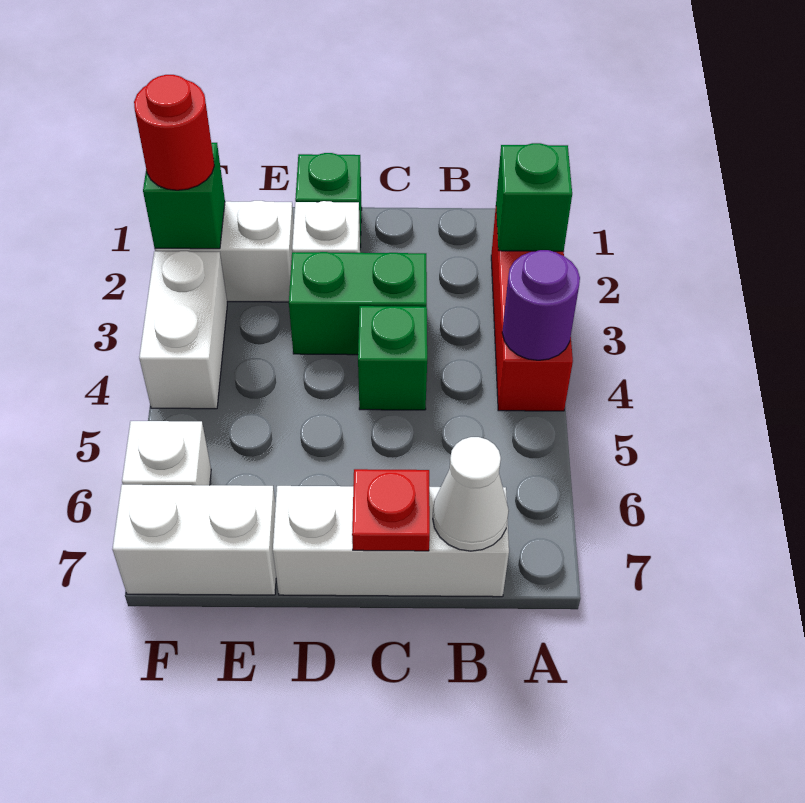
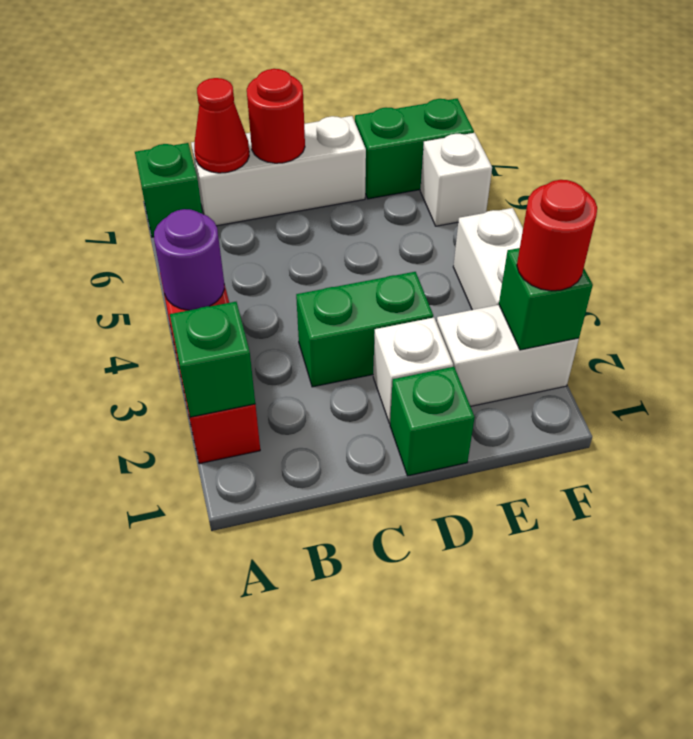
white cone B7 level 2 -> red cone B7 level 2
green brick C4 level 1 -> green brick A7 level 1
red plate C7 level 2 -> red round brick C7 level 2
white brick E7:F7 level 1 -> green brick E7:F7 level 1

